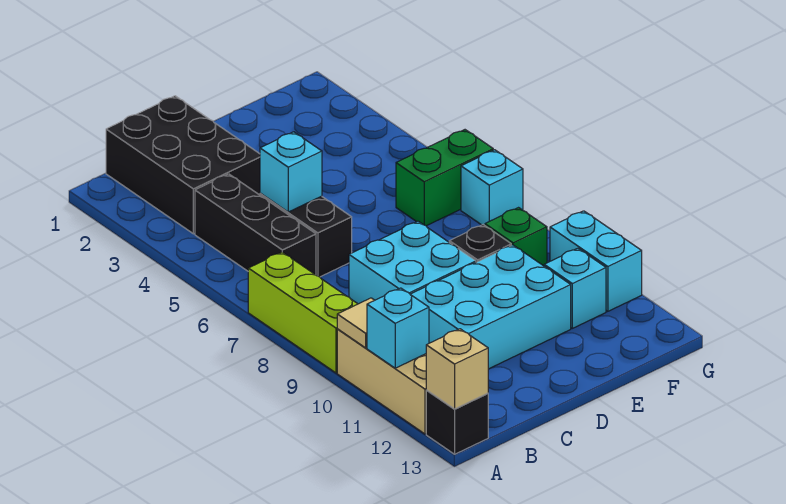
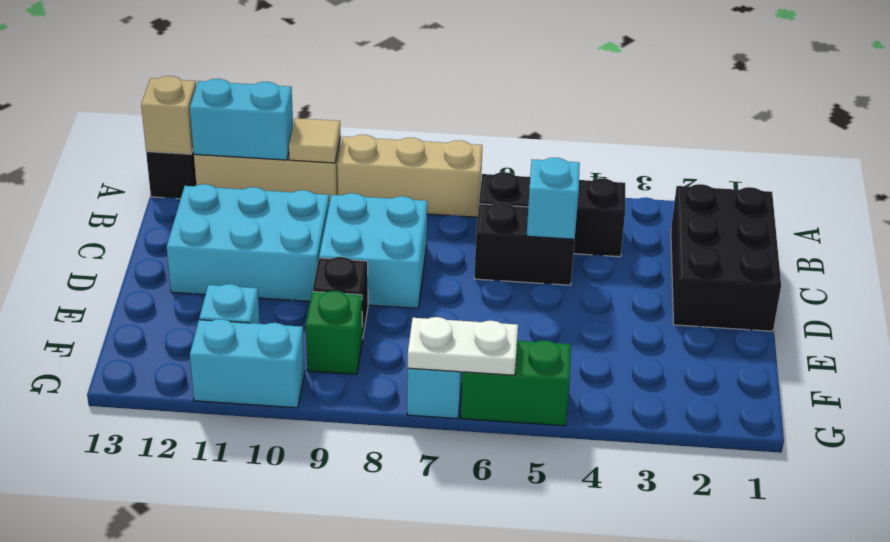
lime brick A7:A9 level 1 -> tan brick A7:A9 level 1
cyan brick A11 level 2 -> cyan brick A11:A12 level 2
black brick B1:C3 level 1 -> black brick B1:D2 level 1
cyan brick C10:E11 level 1 -> cyan brick C10:D12 level 1
green brick F6:G6 level 1 -> green brick G5:G6 level 1
none -> white plate G6:G7 level 2

